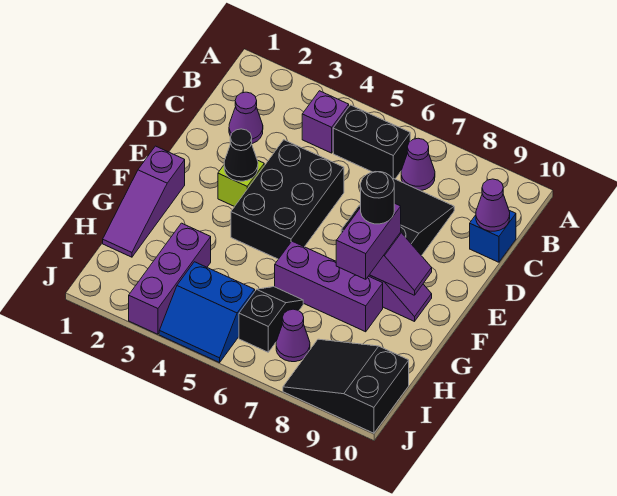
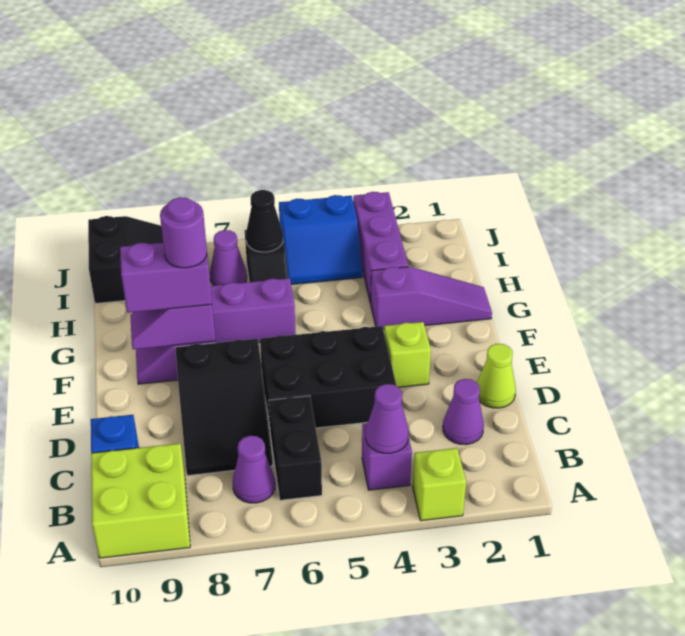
none -> lime brick A3 level 1
none -> lime brick A9:B10 level 1
black brick B5:B6 level 1 -> black brick B6:C6 level 1
purple cone C10 level 2 -> purple cone B4 level 2
none -> lime cone D1 level 1
black brick D4:F5 level 1 -> black brick D4:E6 level 1
black cone E3 level 2 -> black cone I6 level 2
purple slope F1:H1 level 1 top F -> purple slope G1:G3 level 1 top 3
purple brick F8:G8 level 3 -> purple brick F8:F9 level 3
black round brick F8 level 4 -> purple round brick F8 level 4
blue slope I4:J5 level 1 top I -> blue slope I4:J5 level 1 top J

